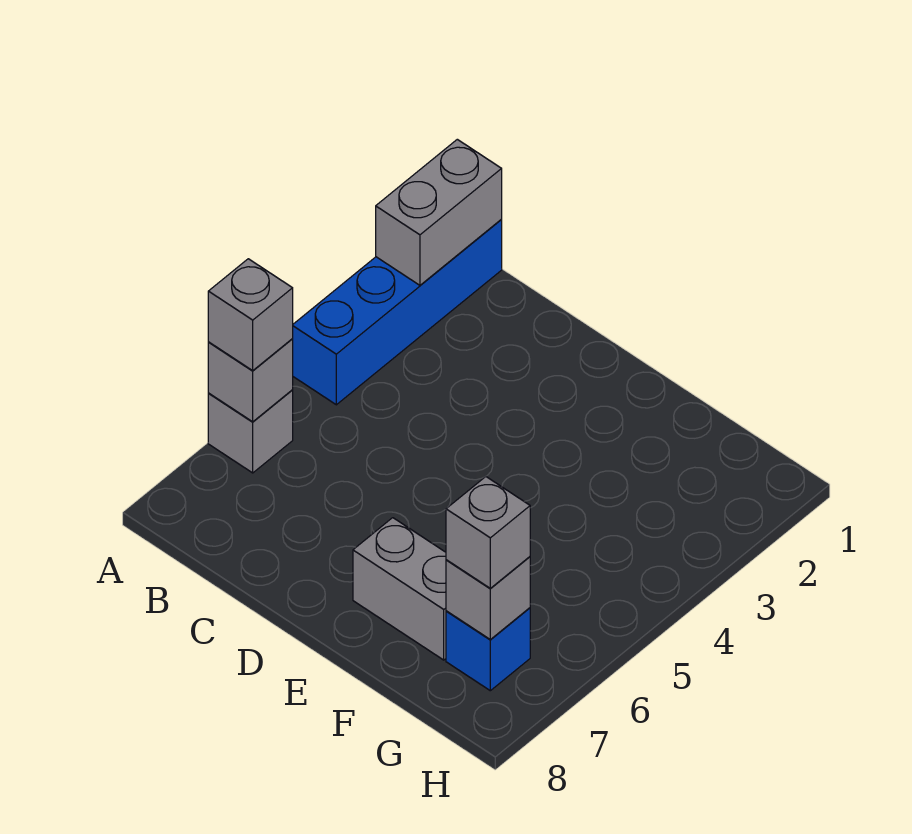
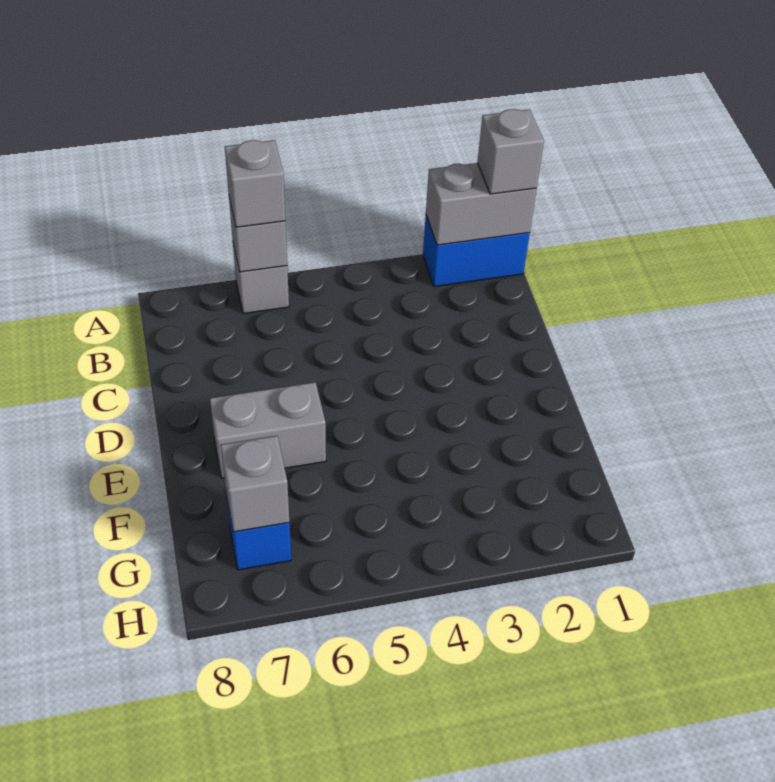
blue brick A1:A4 level 1 -> blue brick A1:A2 level 1
grey brick E7:F7 level 1 -> grey brick E6:E7 level 1
grey brick G7 level 3 -> grey brick A1 level 3

